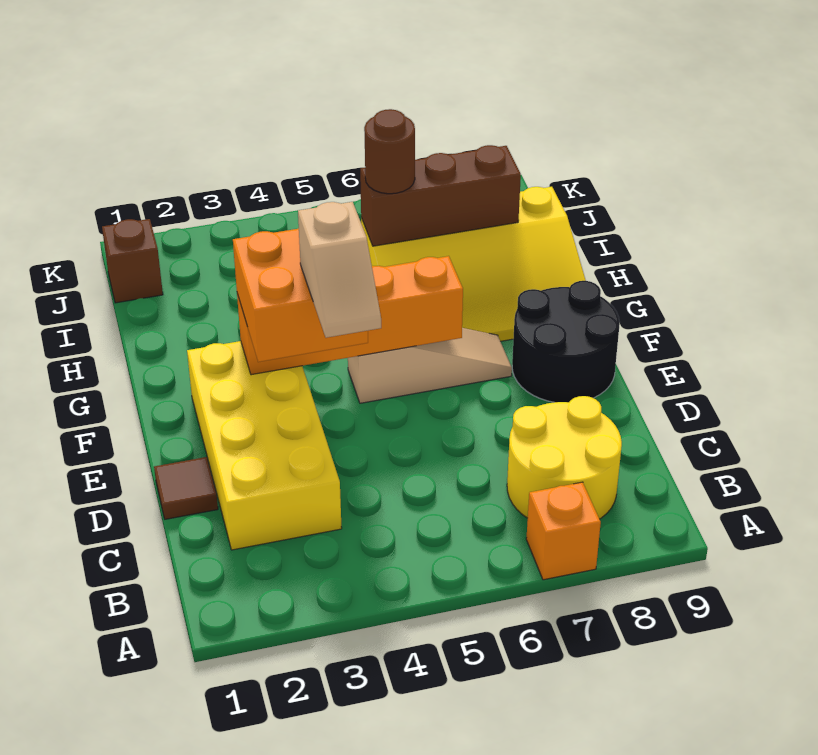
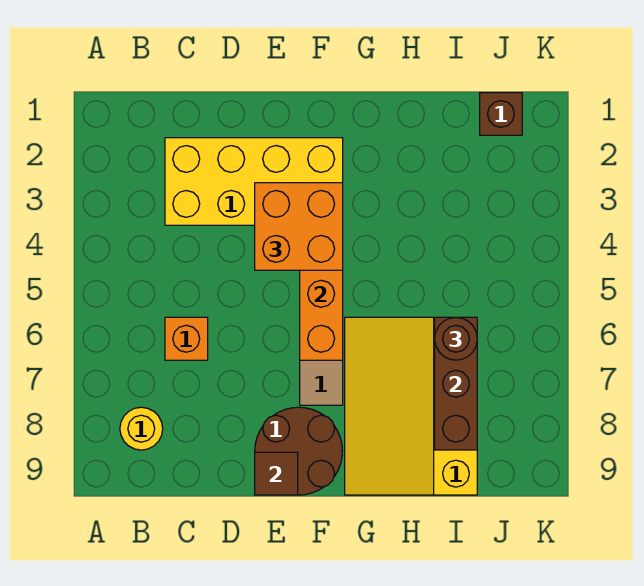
orange brick A7 level 1 -> orange brick C6 level 1
yellow round brick B7:C8 level 1 -> yellow round brick B8 level 1
brown tile D1 level 1 -> brown tile E9 level 2
tan slope D4:E4 level 4 top E -> none
black round brick E8:F9 level 1 -> brown round brick E8:F9 level 1

